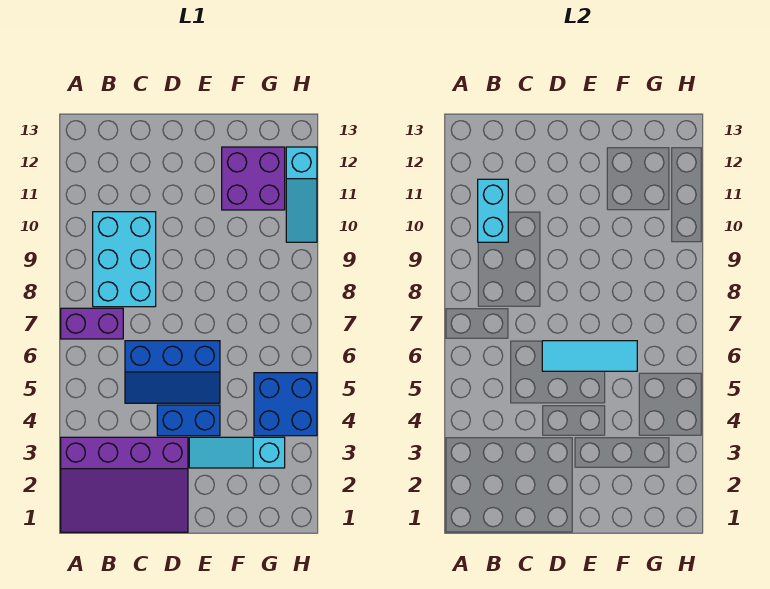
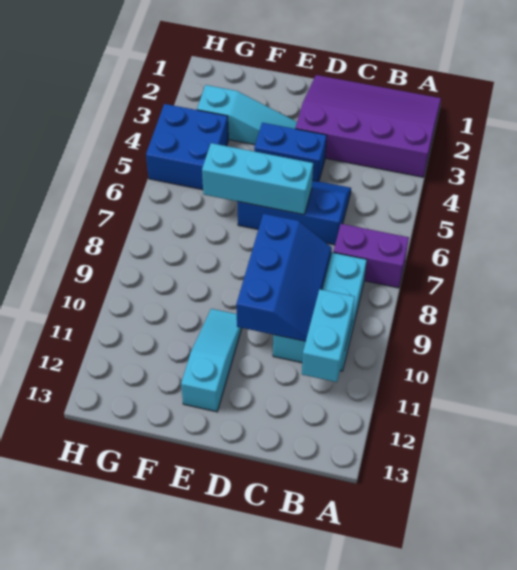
none -> blue slope C8:D10 level 2 top D
cyan tile D6:F6 level 2 -> cyan brick D6:F6 level 2
purple brick F11:G12 level 1 -> none
cyan slope H10:H12 level 1 top 12 -> cyan slope E10:E12 level 1 top 12

